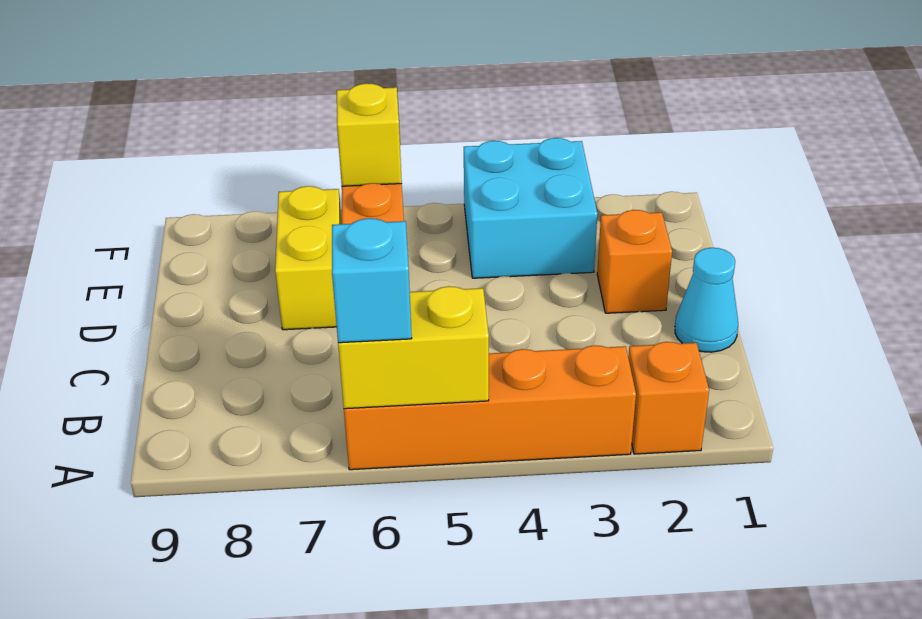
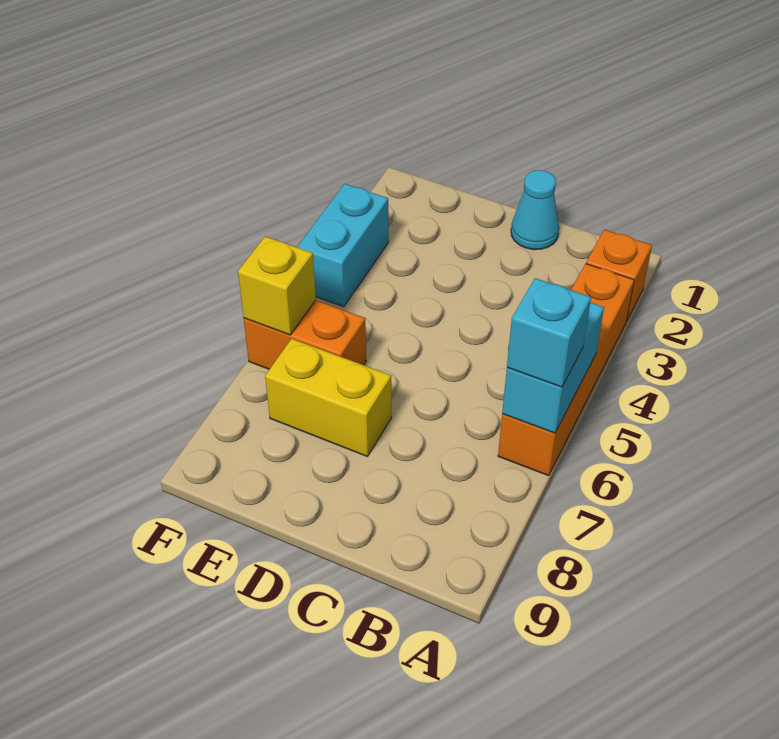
yellow brick A5:A6 level 2 -> cyan brick A5:A6 level 2
orange brick D2 level 1 -> none
cyan brick E3:F4 level 1 -> cyan brick F3:F4 level 1

